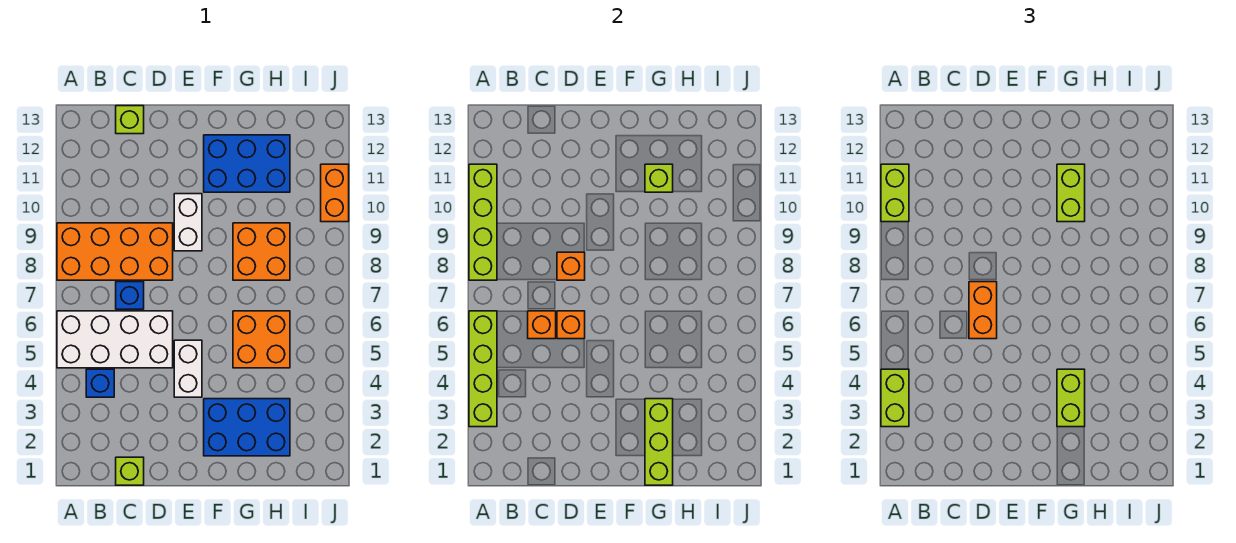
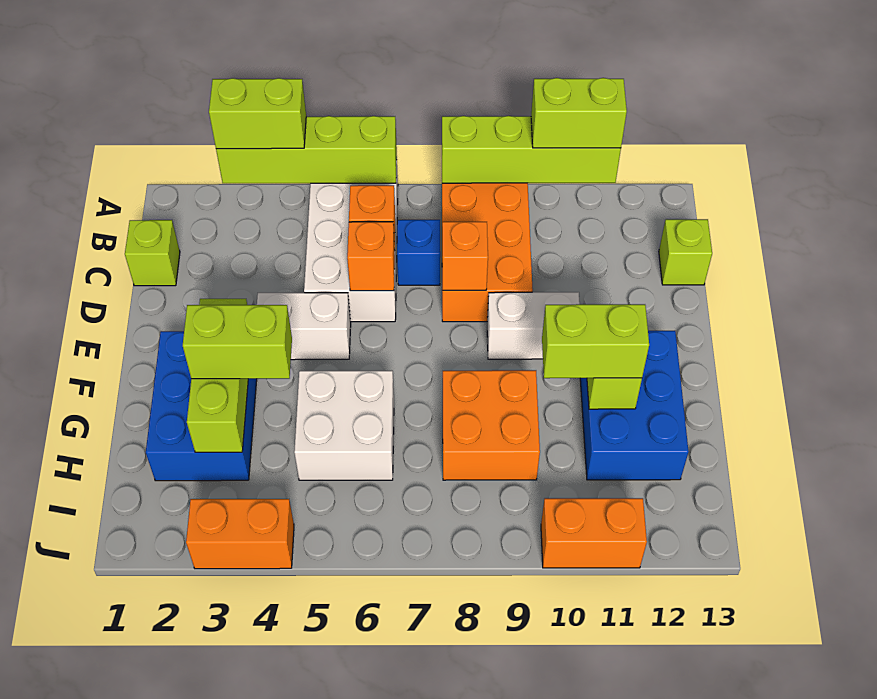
blue brick B4 level 1 -> none
orange brick D6:D7 level 3 -> orange brick J3:J4 level 1
lime brick G1:G3 level 2 -> lime brick F3:H3 level 2
orange brick G5:H6 level 1 -> white brick G5:H6 level 1

